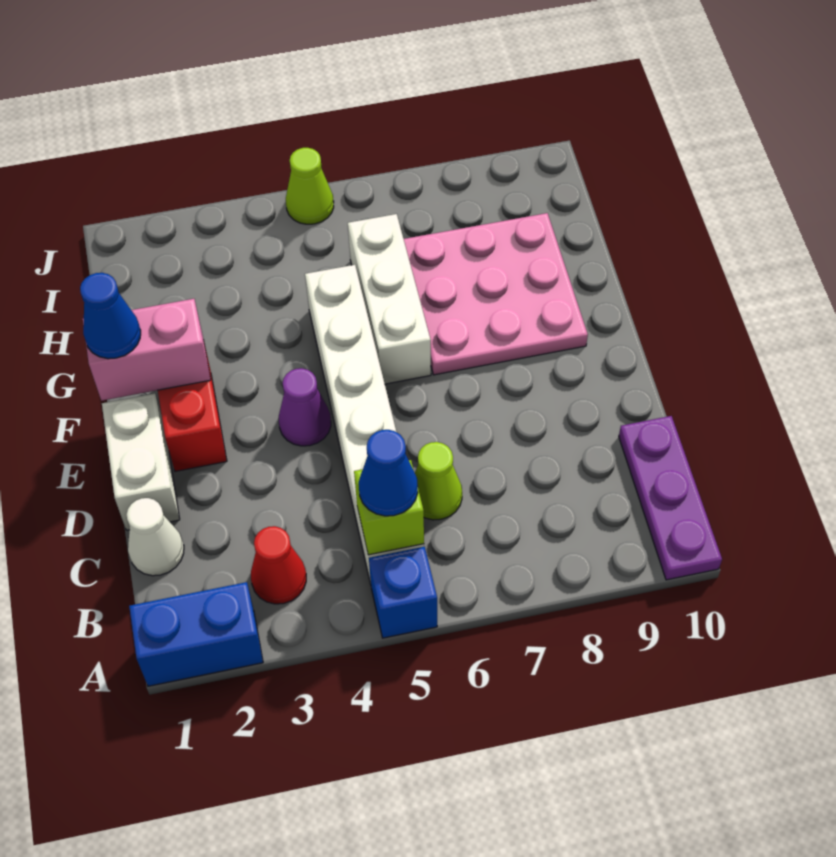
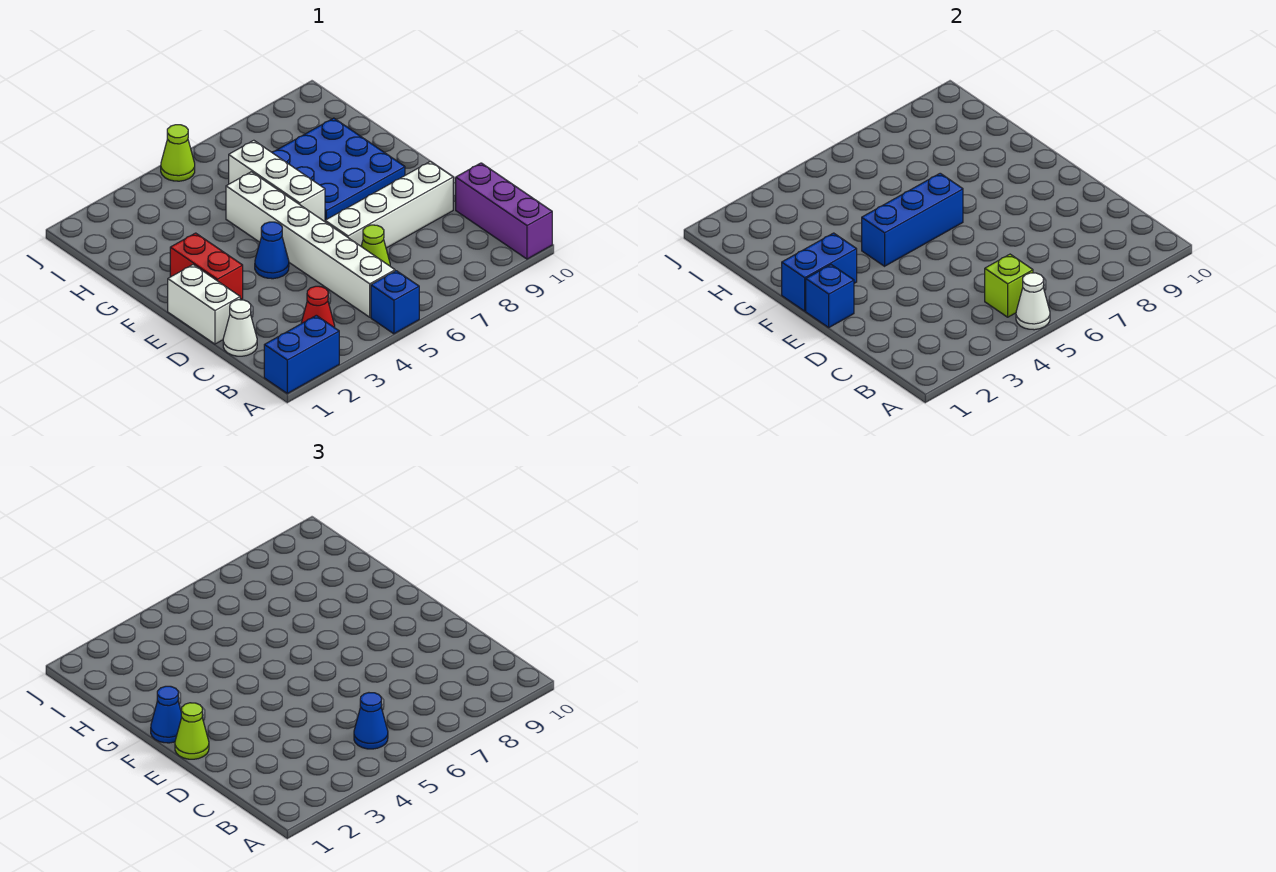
none -> white cone A5 level 2
purple plate A10:C10 level 1 -> purple brick A10:C10 level 1
none -> white brick D6:D9 level 1
none -> blue brick E1 level 2
none -> lime cone E1 level 3
purple cone E4 level 1 -> blue cone E4 level 1
pink brick F1:F2 level 2 -> blue brick F1:F2 level 2
none -> blue brick F4:F6 level 2
pink plate F7:H9 level 1 -> blue plate F7:H9 level 1

